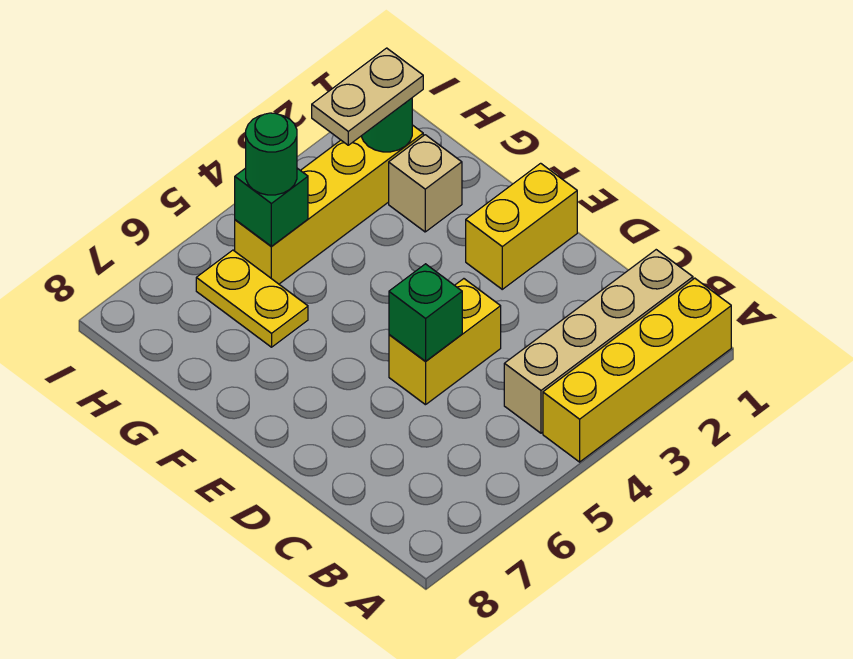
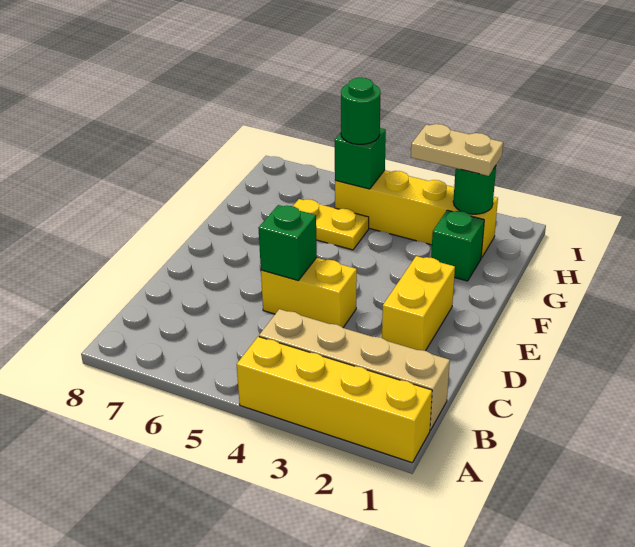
yellow brick E1:E2 level 1 -> yellow brick D2:E2 level 1
tan brick G2 level 1 -> green brick G2 level 1
yellow plate G6:H6 level 1 -> yellow plate G5:G6 level 1

